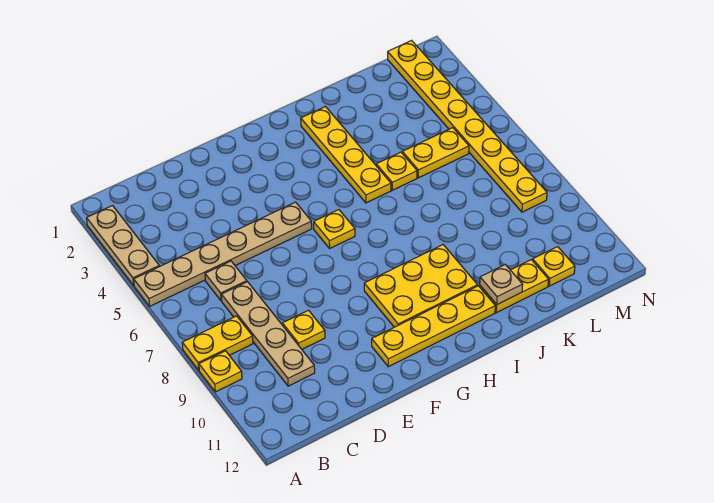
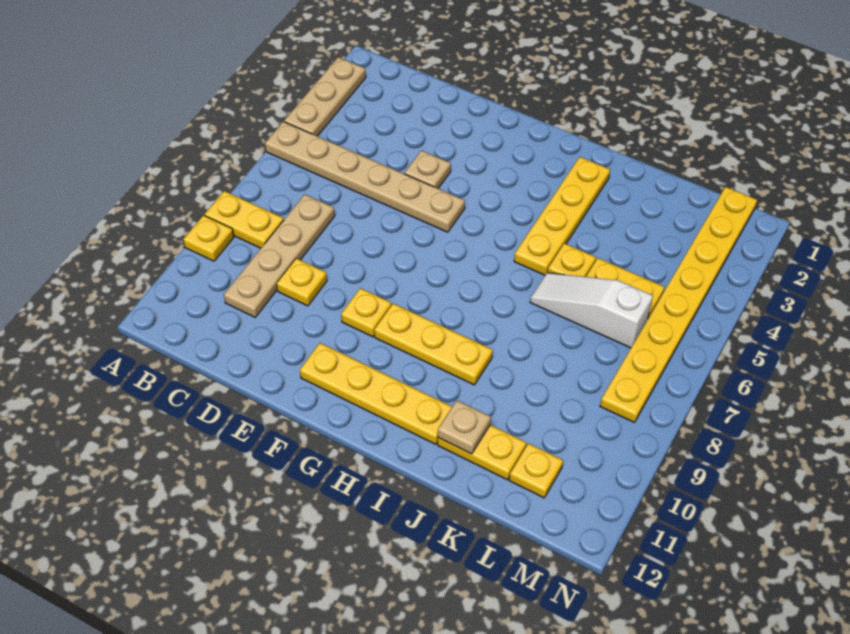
tan plate C6 level 1 -> tan plate E4 level 1
yellow plate G6 level 1 -> yellow plate F9 level 1
yellow plate G9:I10 level 1 -> yellow plate G9:I9 level 1
none -> white slope J6:L6 level 1 top L

